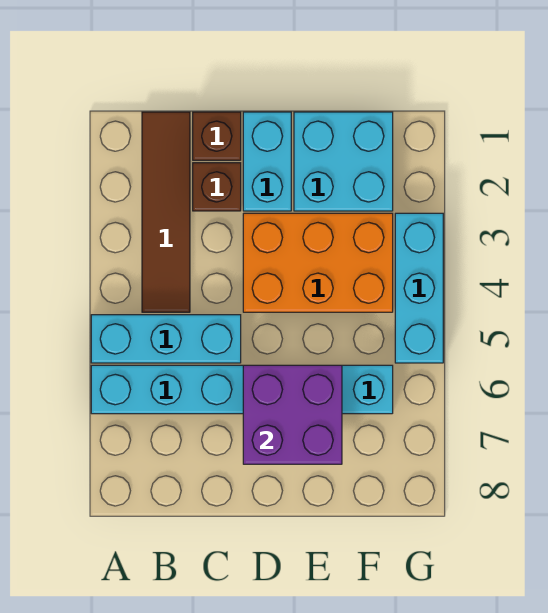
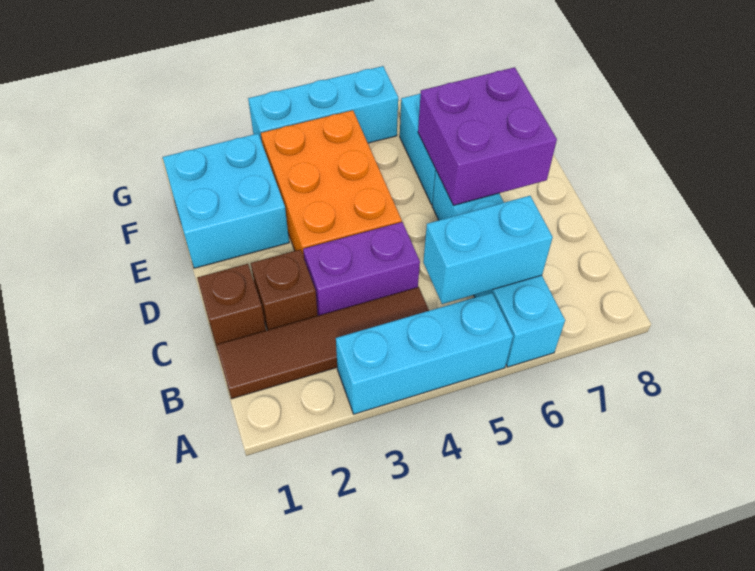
cyan brick A5:C5 level 1 -> cyan brick A3:A5 level 1
none -> purple brick C3:C4 level 1
cyan brick D1:D2 level 1 -> cyan brick B5:B6 level 2

